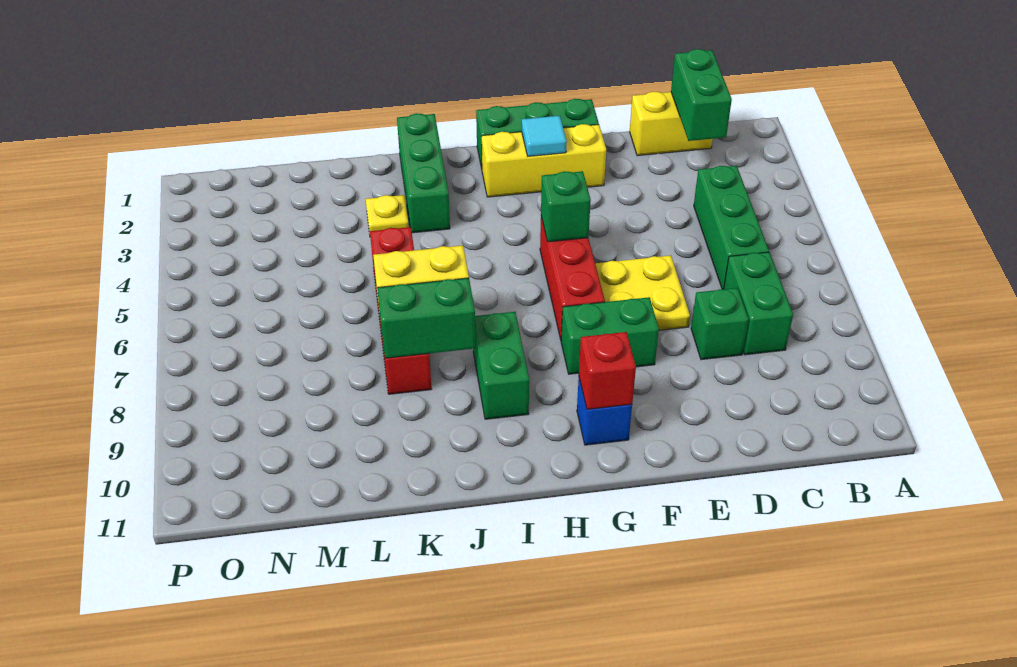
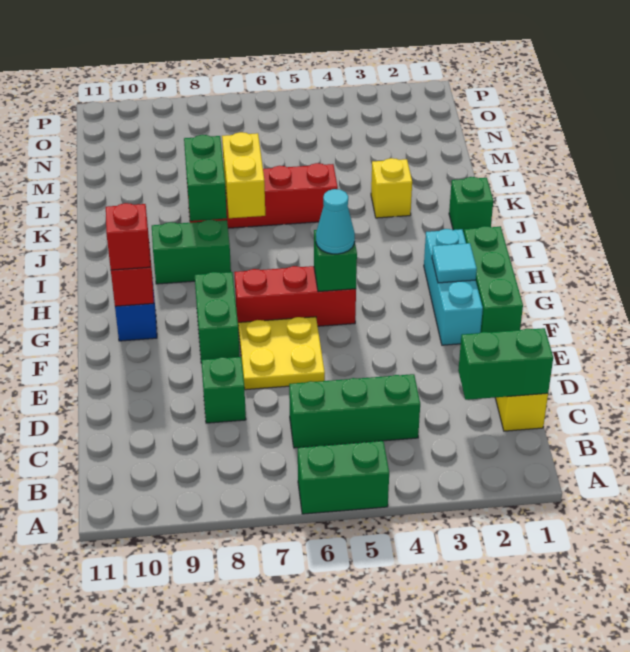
green brick C7:C8 level 1 -> green brick A5:A6 level 1
yellow brick F2:H2 level 1 -> cyan brick F2:H2 level 1
none -> cyan cone G5 level 3
none -> red brick G10 level 3
green brick J1:J3 level 1 -> green brick J1 level 1
yellow plate K3 level 1 -> yellow brick K3 level 1

